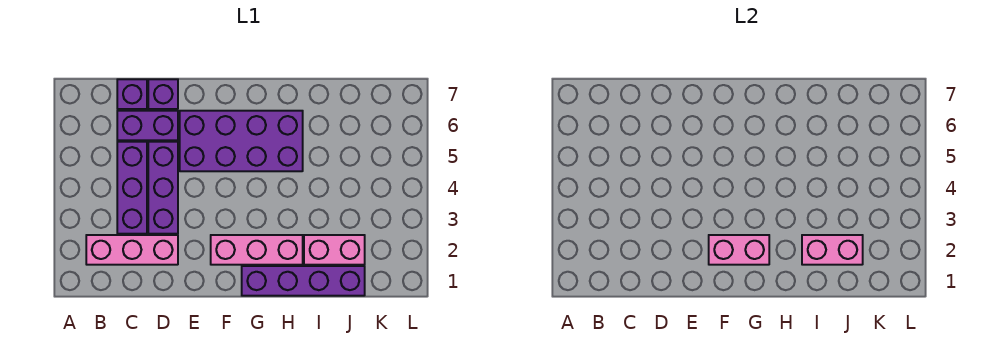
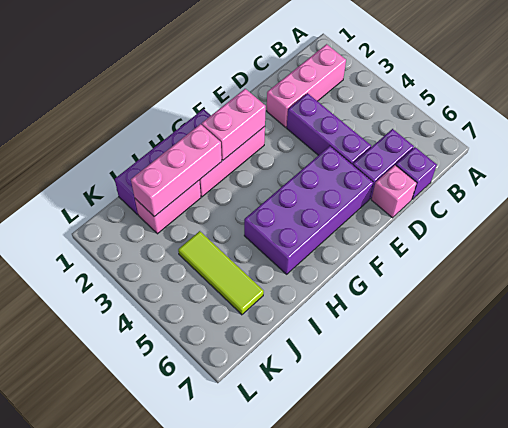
purple brick C3:C5 level 1 -> none
purple brick D7 level 1 -> pink brick D7 level 1
pink brick I2:J2 level 2 -> pink brick H2:J2 level 2
none -> lime tile J4:J6 level 1

